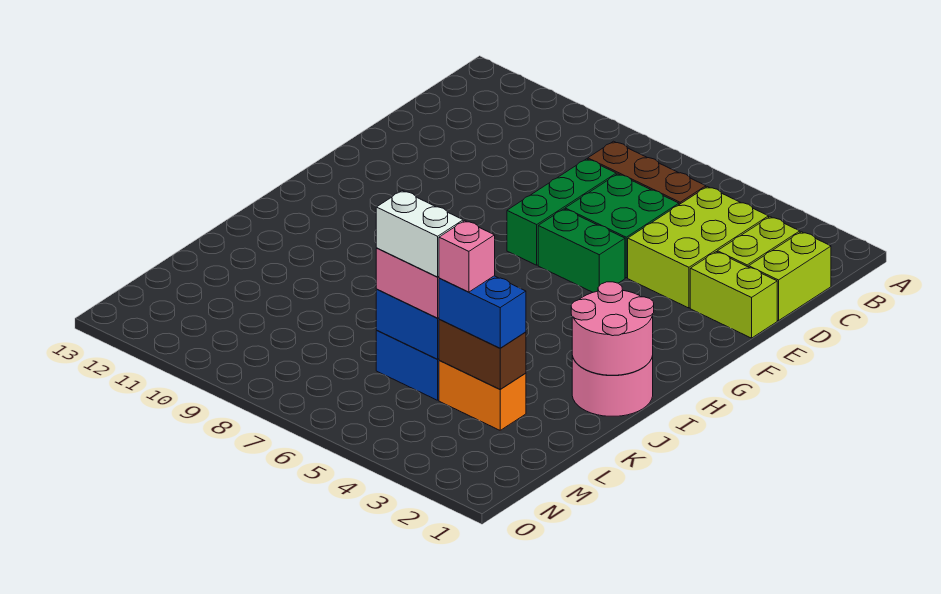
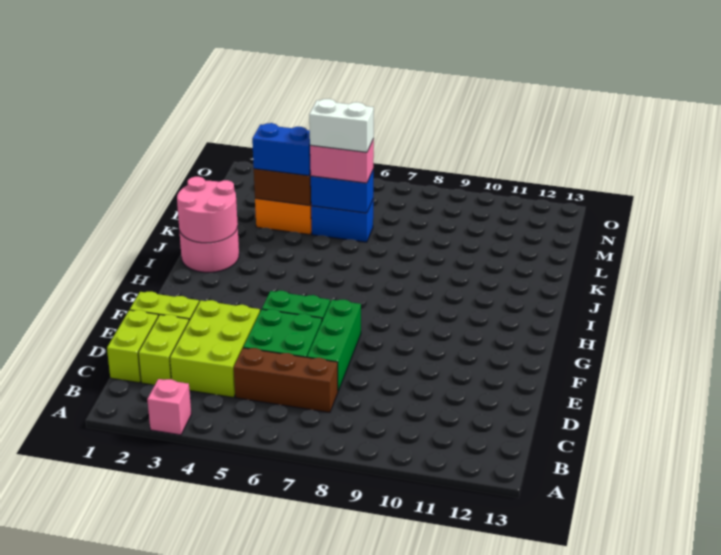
pink brick L4 level 4 -> pink brick A3 level 1

